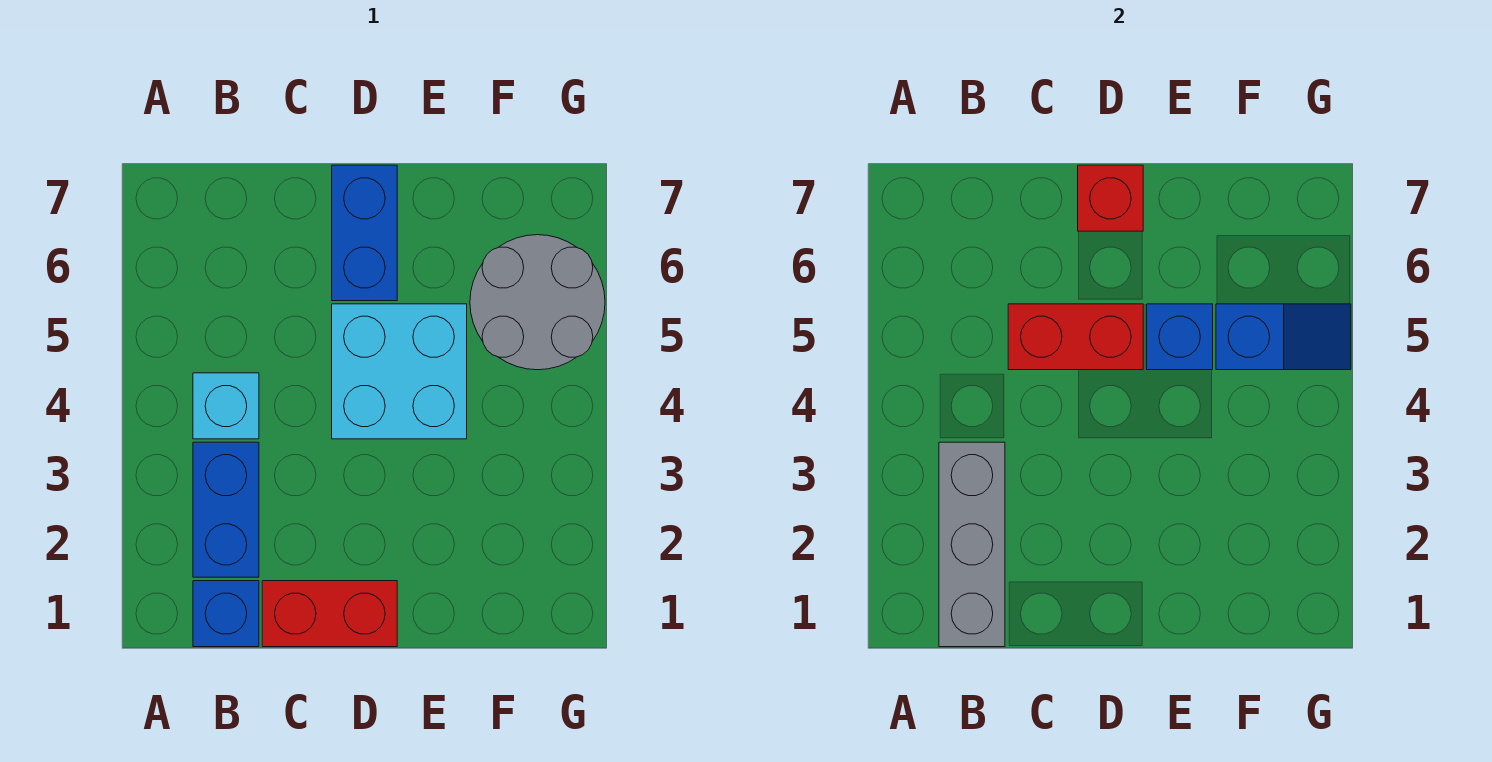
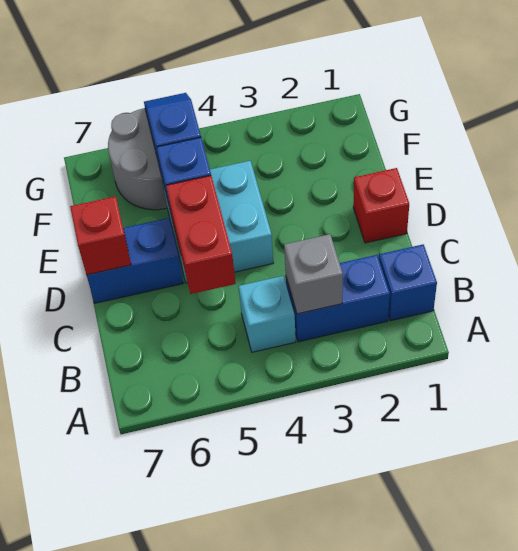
grey brick B1:B3 level 2 -> grey brick B3 level 2
red brick C1:D1 level 1 -> red brick D1 level 1

